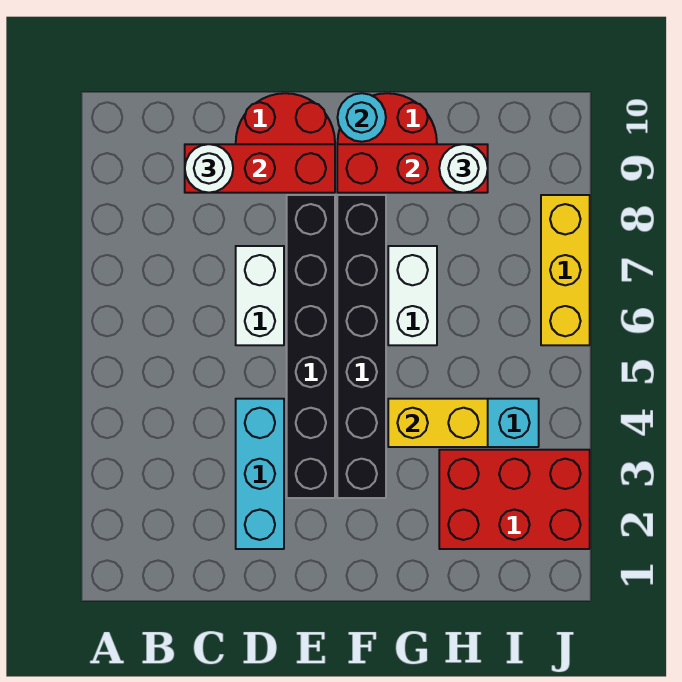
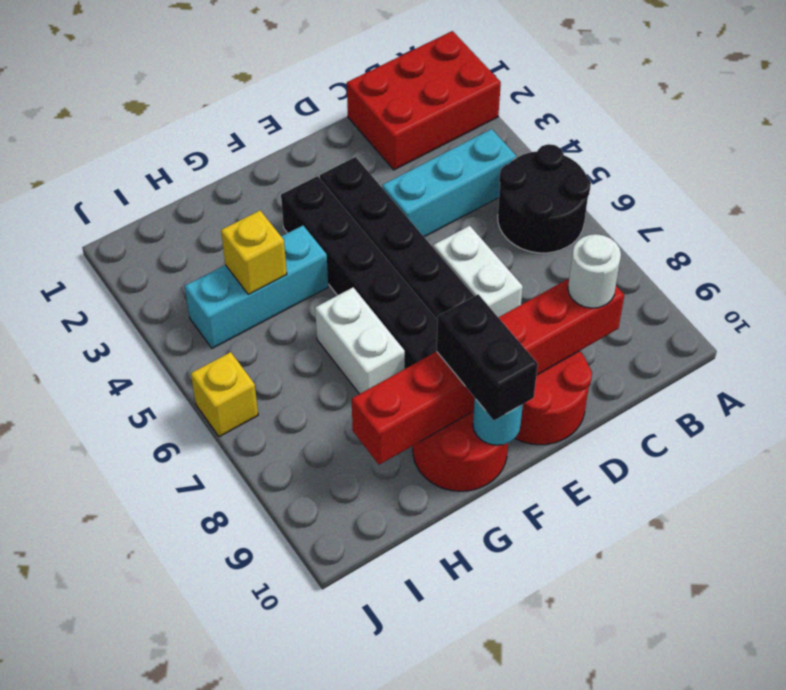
none -> black round brick A5:B6 level 1
cyan brick D2:D4 level 1 -> cyan brick B4:D4 level 1
none -> black brick F9:F10 level 3
yellow brick G4:H4 level 2 -> yellow brick H4 level 2
red brick H2:J3 level 1 -> red brick A1:C2 level 1
white round brick H9 level 3 -> none
yellow brick J6:J8 level 1 -> yellow brick J6 level 1

